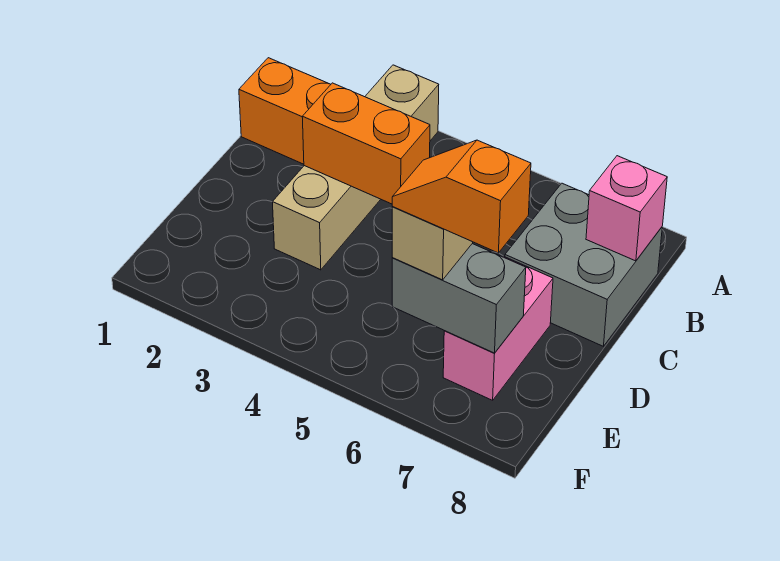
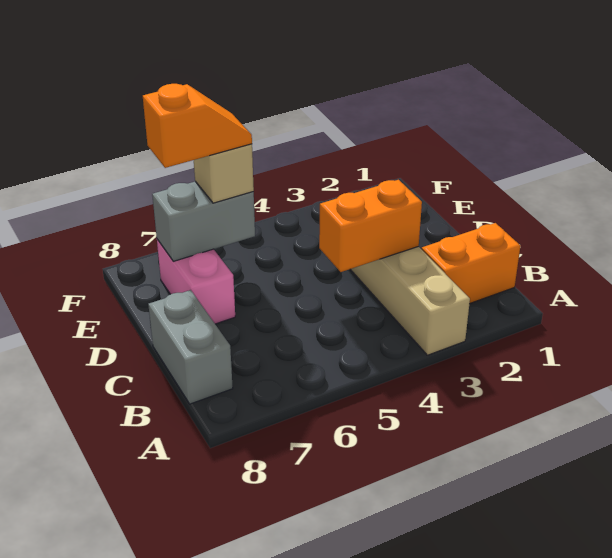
grey brick B7:C8 level 1 -> grey brick B8:C8 level 1
pink brick B8 level 2 -> none

